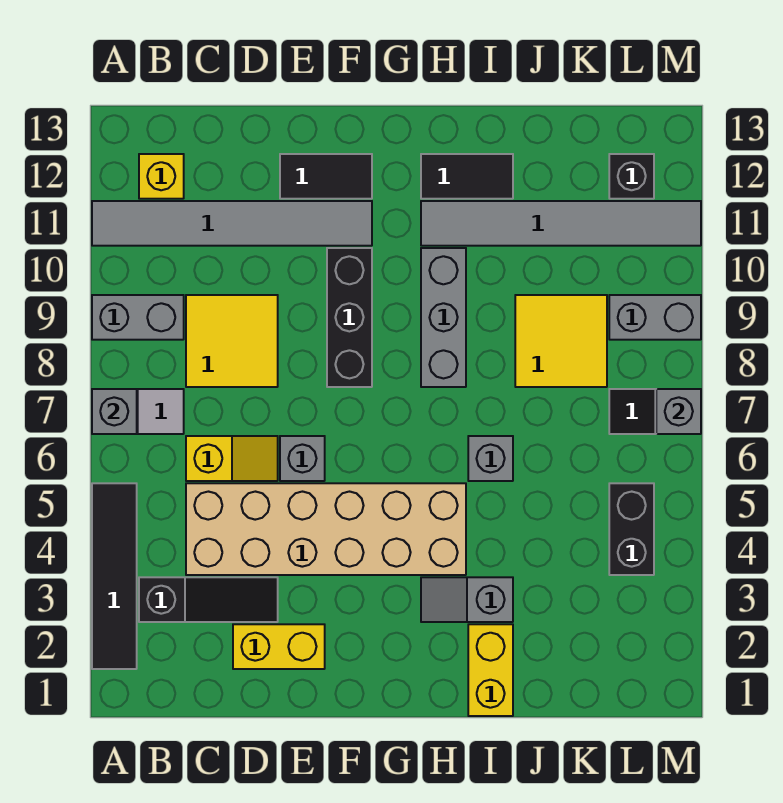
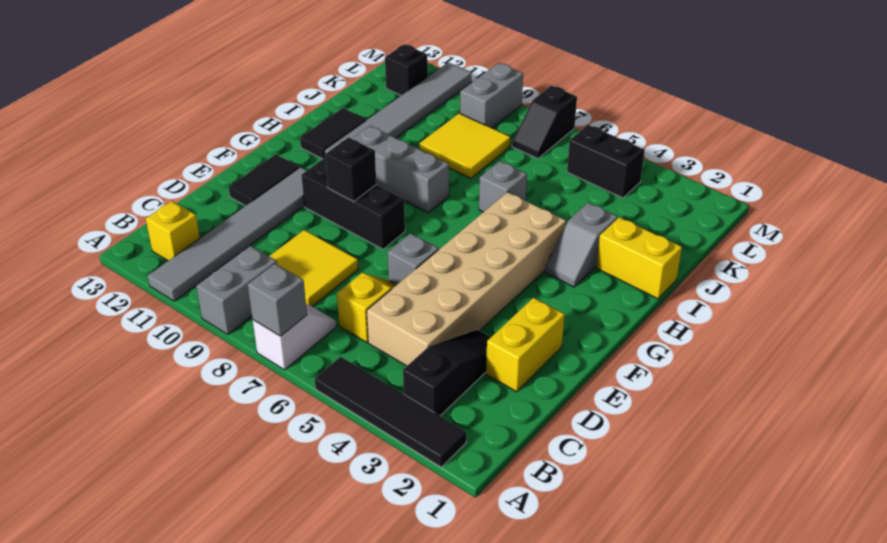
none -> black brick F9 level 2
grey brick M7 level 2 -> none

